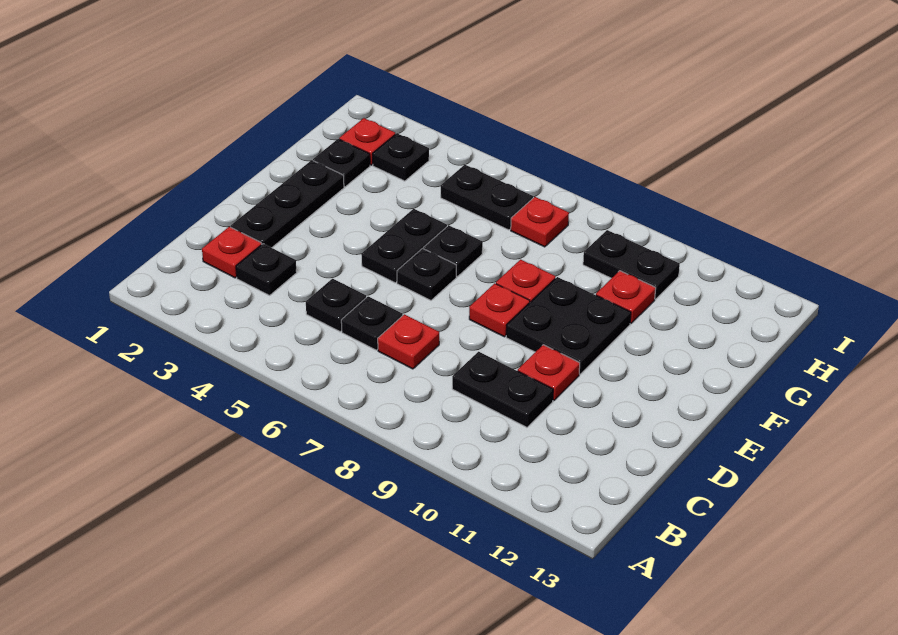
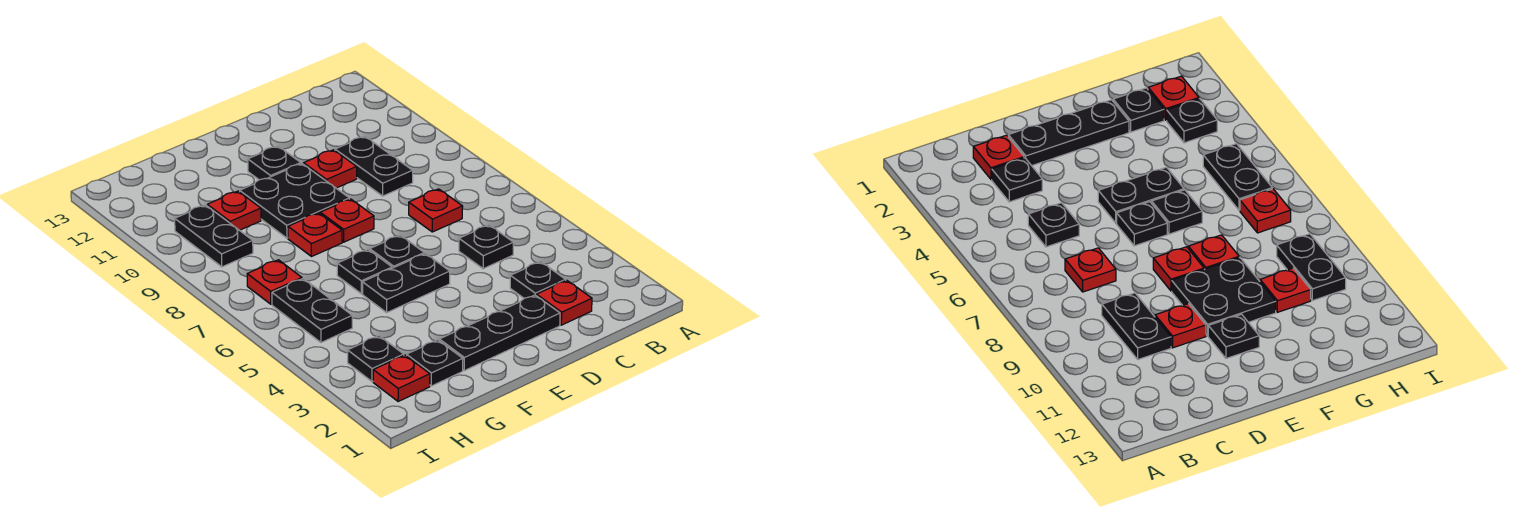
black plate C6 level 1 -> black plate E11 level 1

